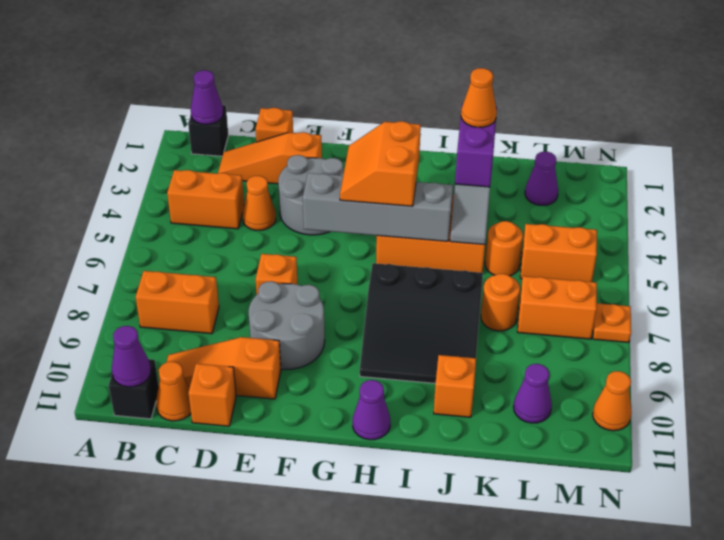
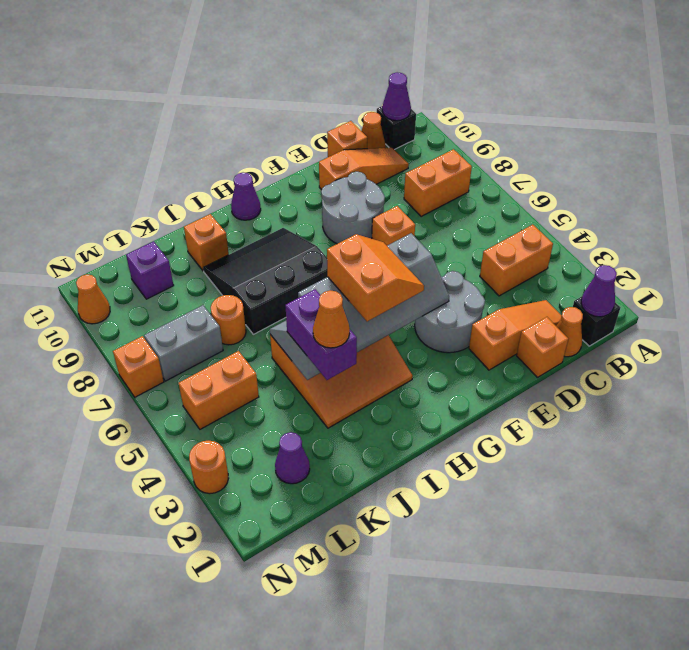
orange cone D4 level 1 -> orange cone C1 level 1
orange round brick K5 level 1 -> orange round brick N3 level 1
orange brick L7:M7 level 1 -> grey brick L7:M7 level 1
purple cone L10 level 1 -> purple brick L10 level 1
orange plate N7 level 1 -> orange brick N7 level 1

